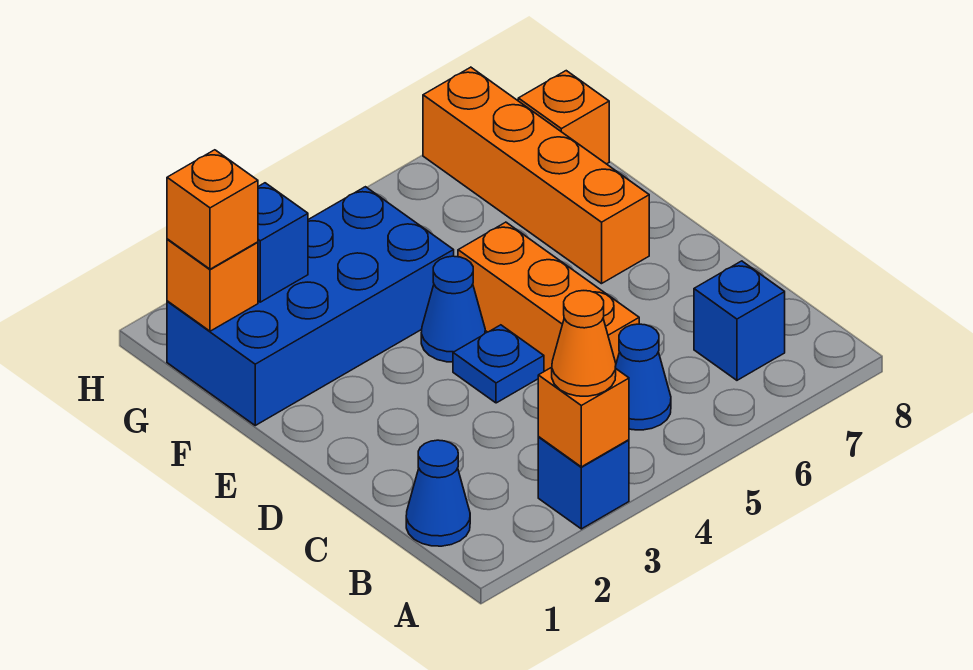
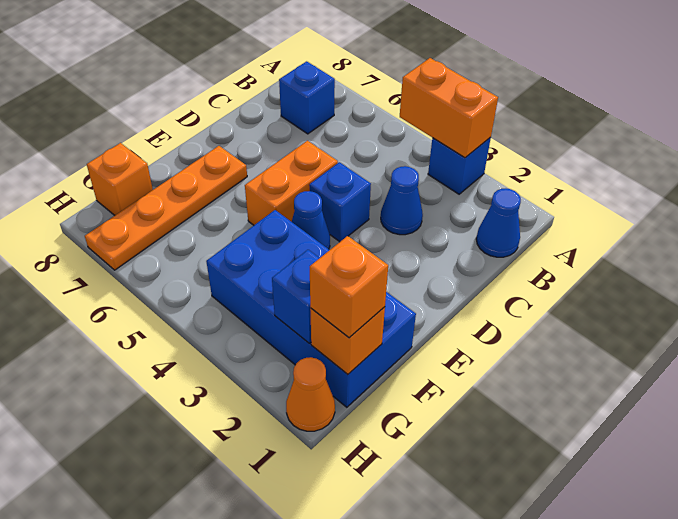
orange brick A3 level 2 -> orange brick A3:A4 level 2
orange cone A3 level 3 -> orange cone H1 level 1
blue cone B5 level 1 -> blue cone C3 level 1
orange brick C5:E5 level 1 -> orange brick D5:E5 level 1
blue plate D4 level 1 -> blue brick D4 level 1
orange brick E7:H7 level 1 -> orange plate E7:H7 level 1

